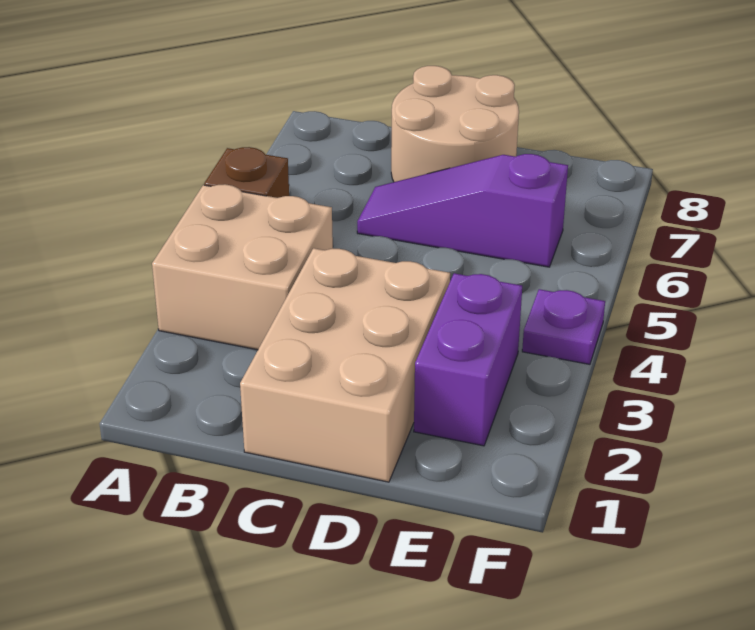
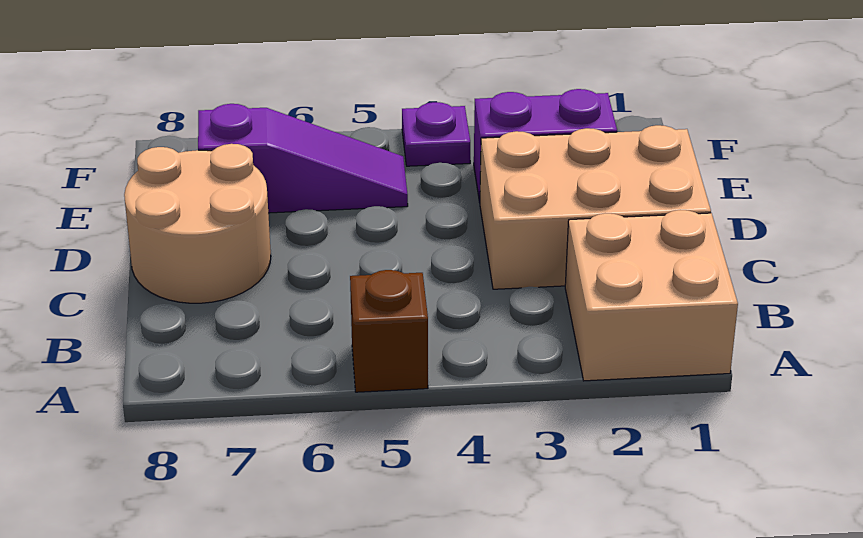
tan brick A3:B4 level 1 -> tan brick A1:B2 level 1
purple slope C6:E6 level 1 top E -> purple slope E5:E7 level 1 top 7

